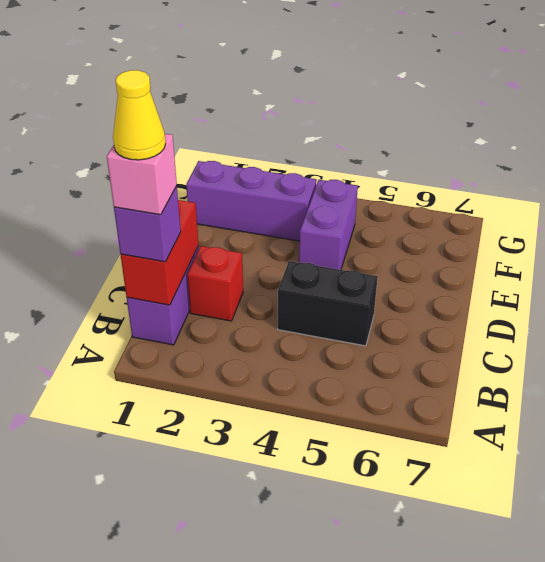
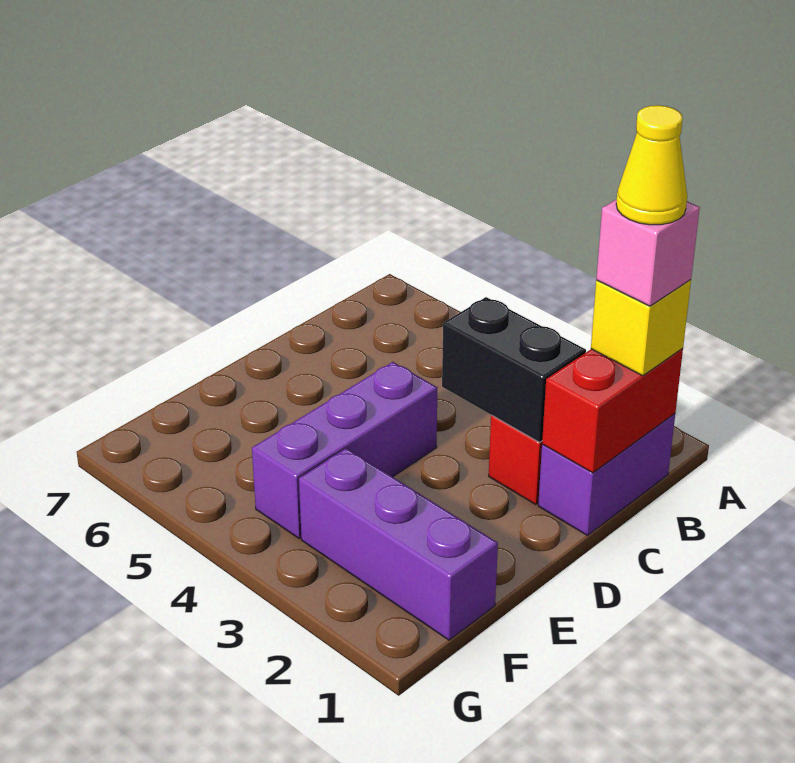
purple brick B1 level 3 -> yellow brick B1 level 3
black brick C4:C5 level 1 -> black brick C2:C3 level 2
purple brick E4:F4 level 1 -> purple brick D4:F4 level 1

